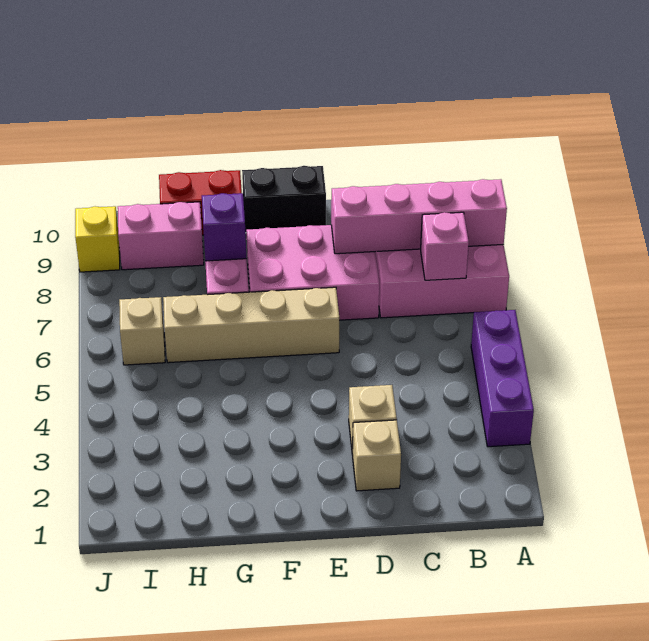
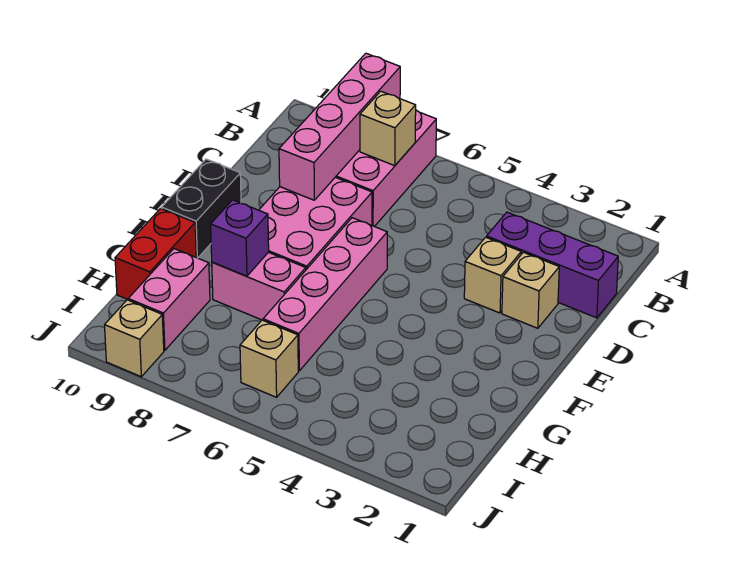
purple brick A3:A5 level 1 -> purple brick C1:C3 level 1
pink brick B7 level 2 -> tan brick B7 level 2
tan brick E6:H6 level 1 -> pink brick E6:H6 level 1
yellow brick J9 level 1 -> tan brick J9 level 1

